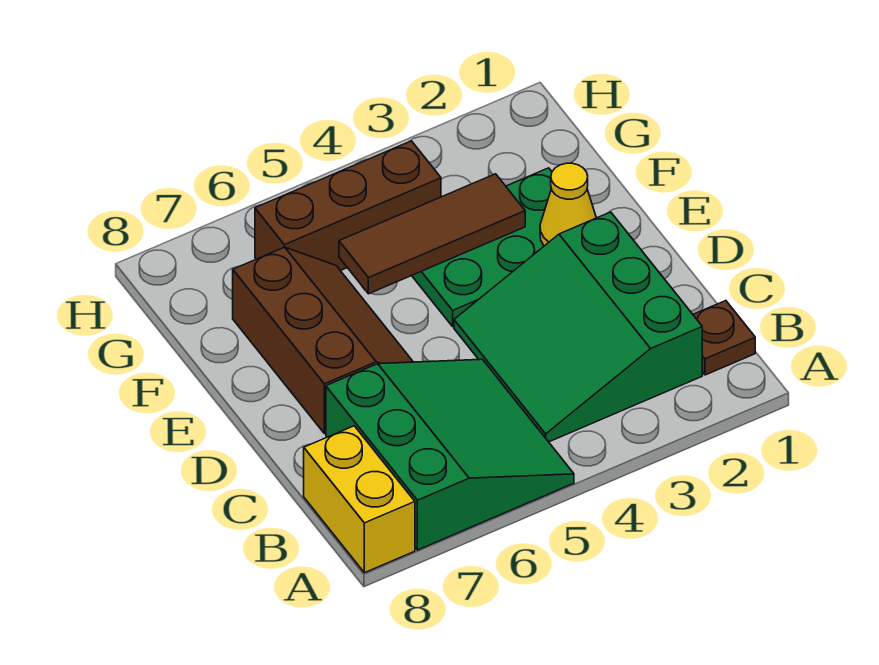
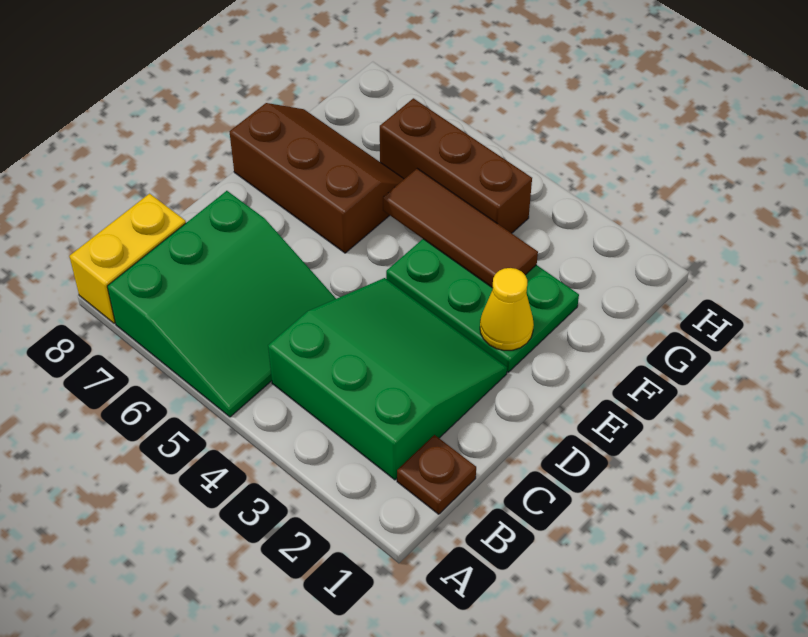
green slope B2:D4 level 1 top 2 -> green slope B2:D4 level 1 top B
brown slope D6:F7 level 1 top 7 -> brown slope E6:F8 level 1 top E

